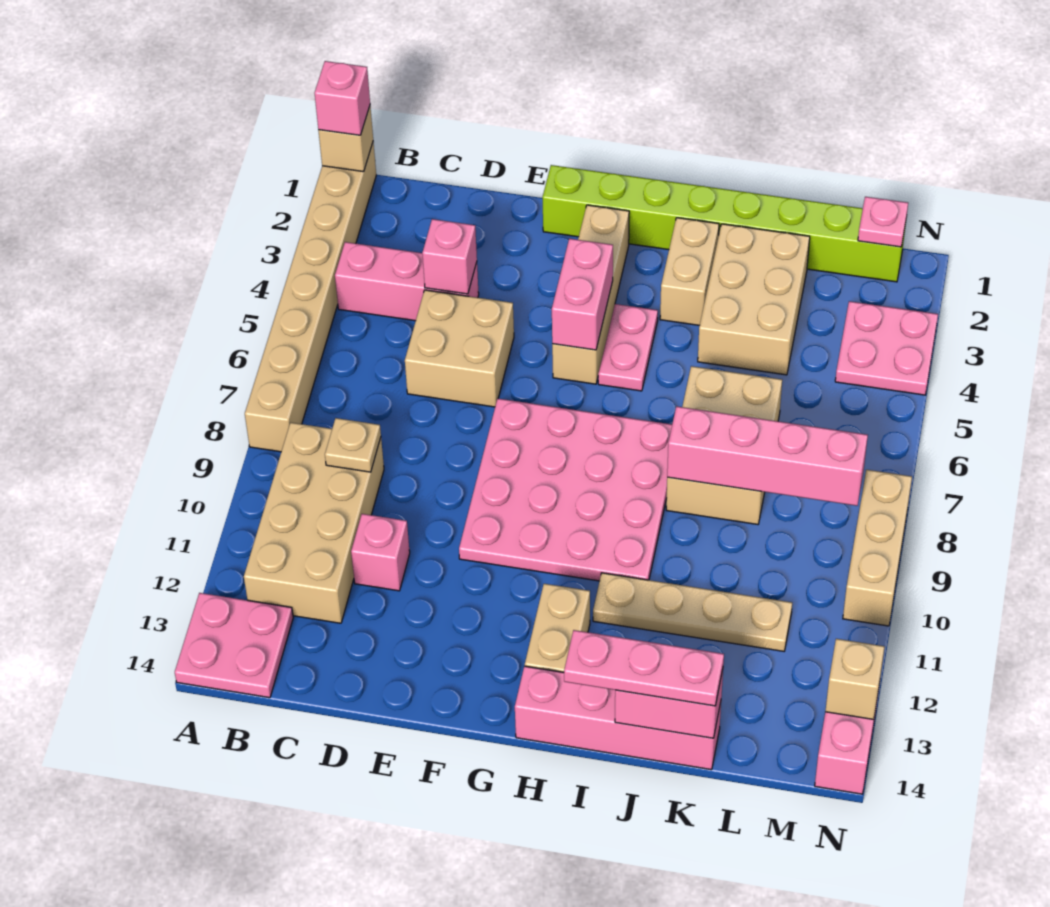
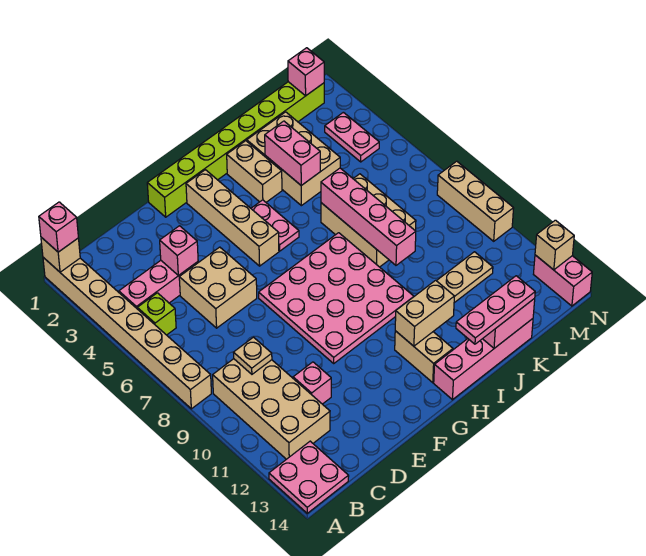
none -> lime brick B5 level 1
pink brick G4:G5 level 2 -> pink brick J3:J4 level 2
none -> tan brick H12:I12 level 2
pink brick J8:M8 level 2 -> pink brick J6:J9 level 2
pink plate M1 level 2 -> pink brick M1 level 2
pink plate M3:N4 level 1 -> pink plate M3:M4 level 1

